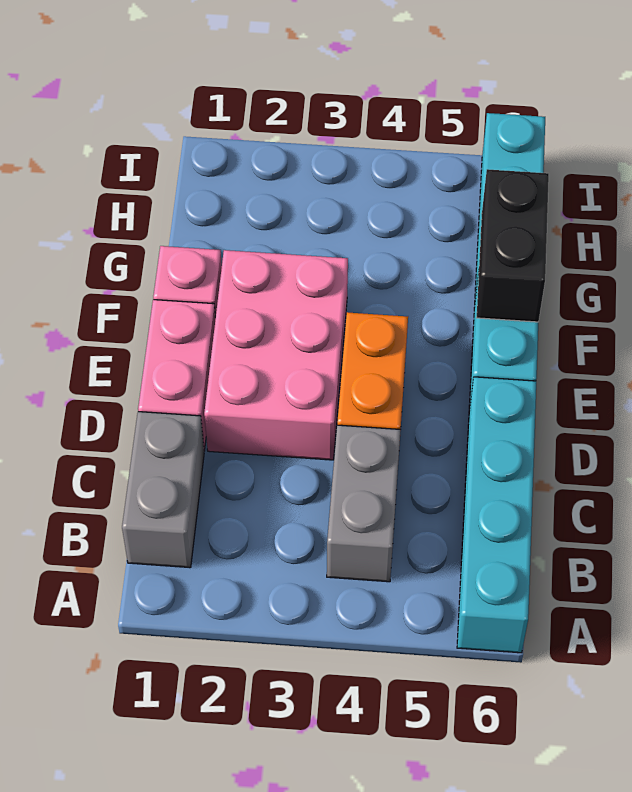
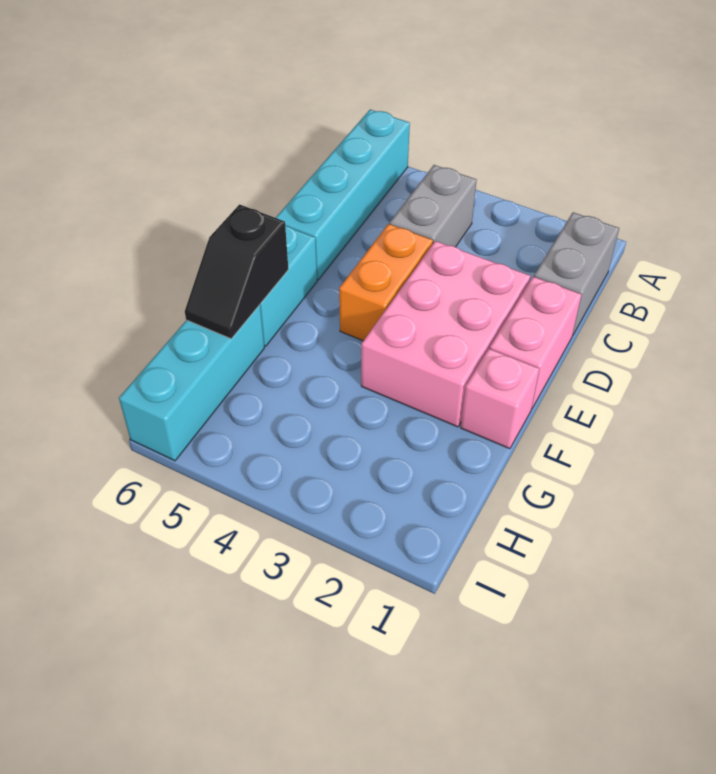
black brick F6:G6 level 2 -> black slope F6:G6 level 2 top F

